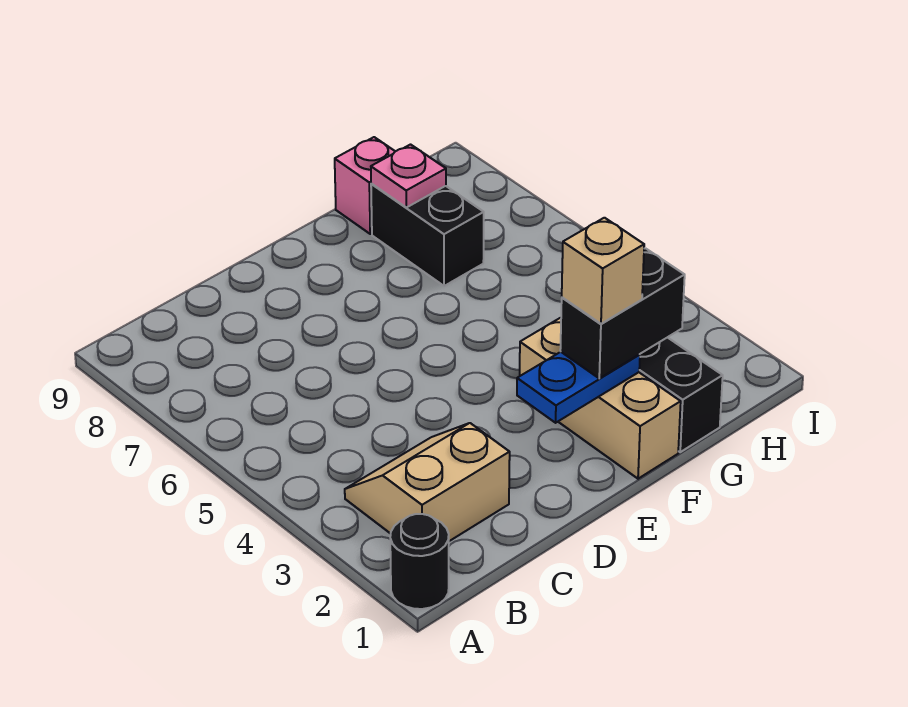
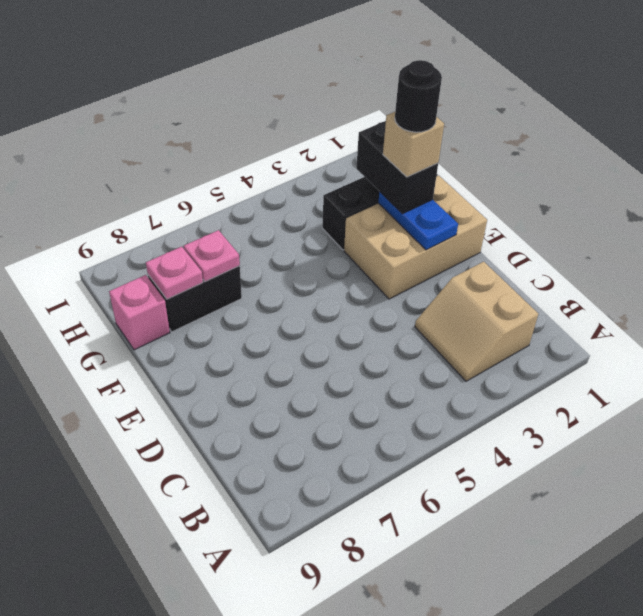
black round brick A1 level 1 -> black round brick F2 level 5
tan brick F1:F3 level 1 -> tan brick E1:F3 level 1
none -> pink plate G7 level 2

